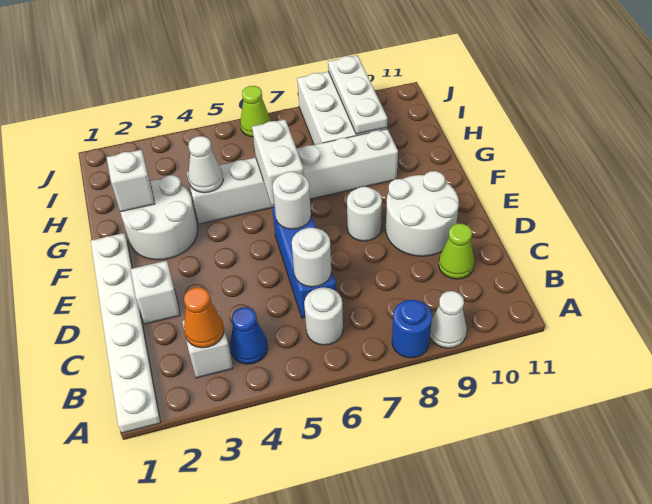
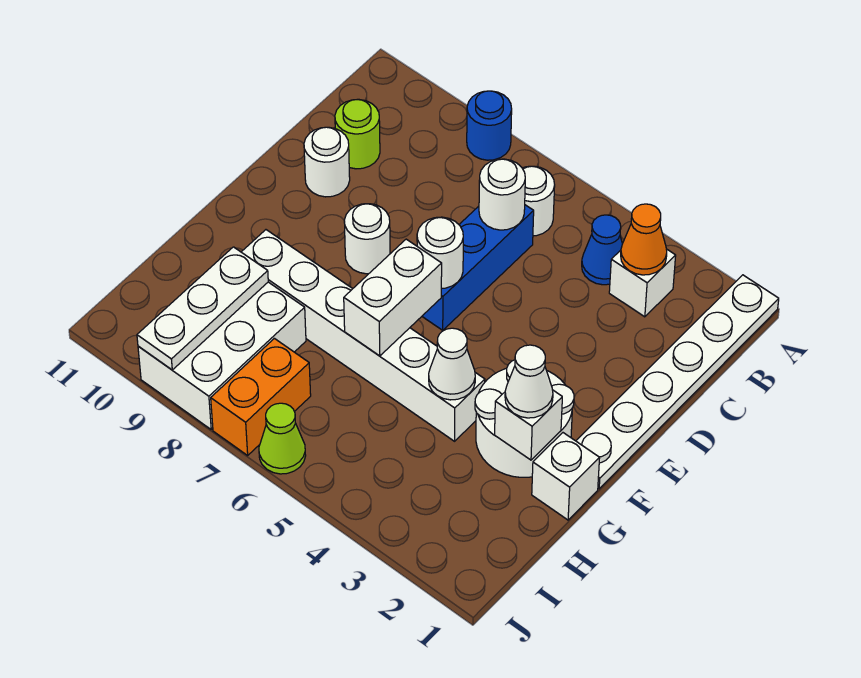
white cone A9 level 1 -> white cone G2 level 3
lime cone C10 level 1 -> lime round brick C10 level 1
white brick D2 level 1 -> white brick G1 level 1
white round brick D9:E10 level 1 -> white round brick D10 level 1
none -> orange brick I7:J7 level 1

